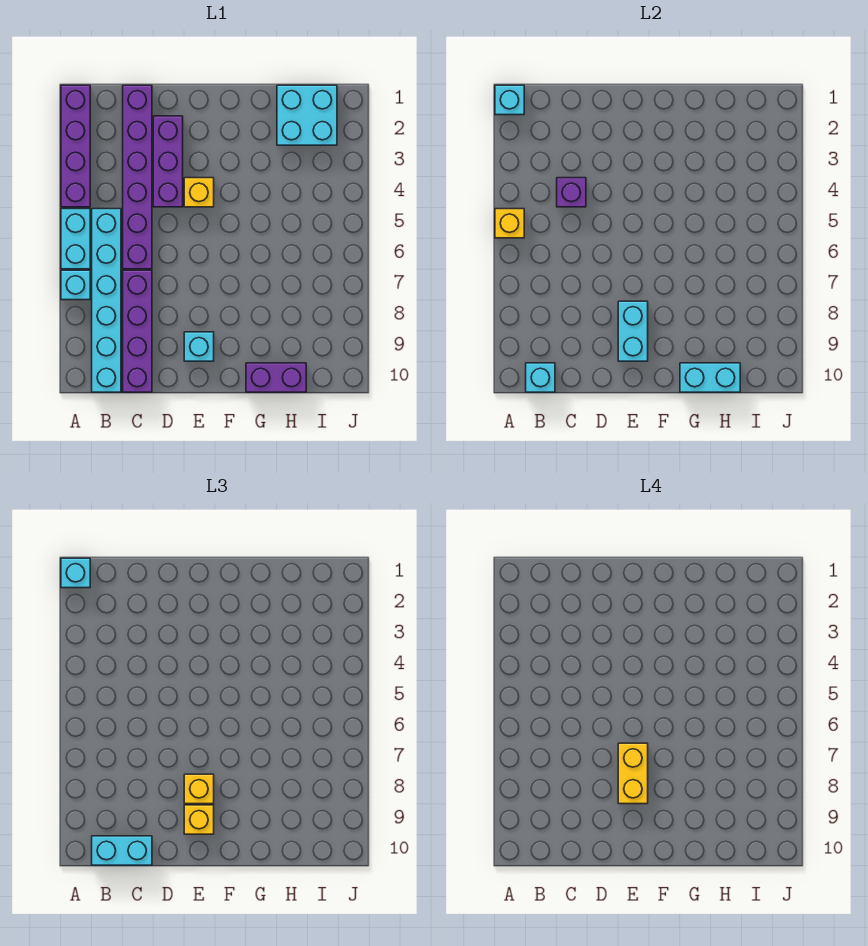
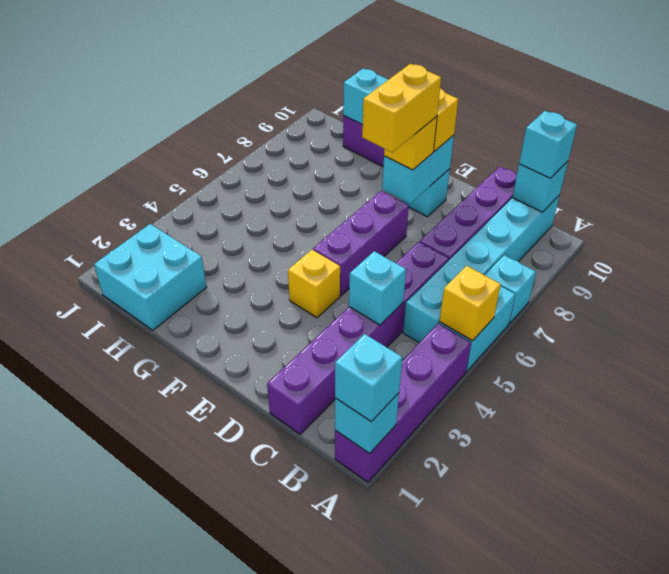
cyan brick B10:C10 level 3 -> cyan brick B10 level 3
purple brick C4 level 2 -> cyan brick C4 level 2
purple brick D2:D4 level 1 -> purple brick E5:E7 level 1

